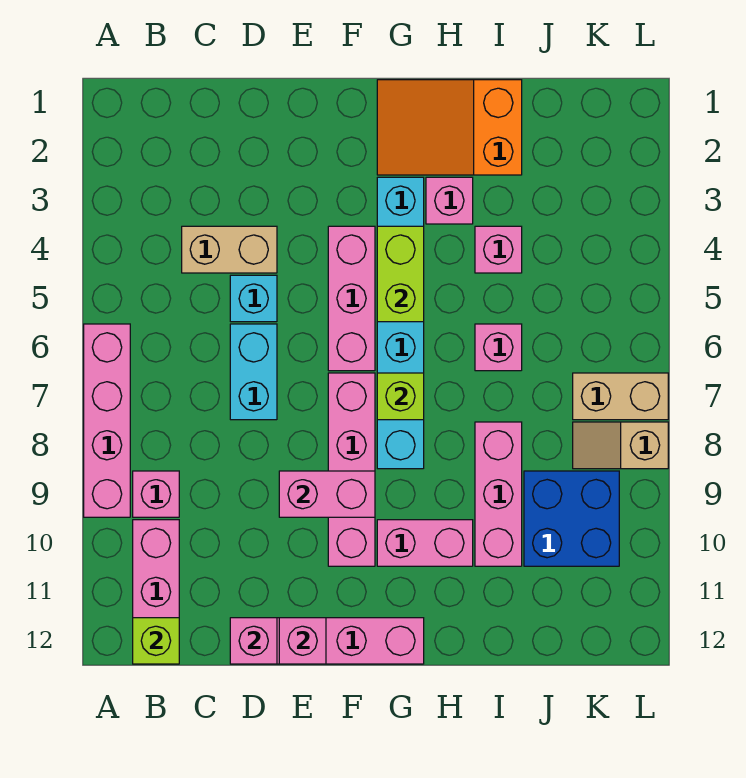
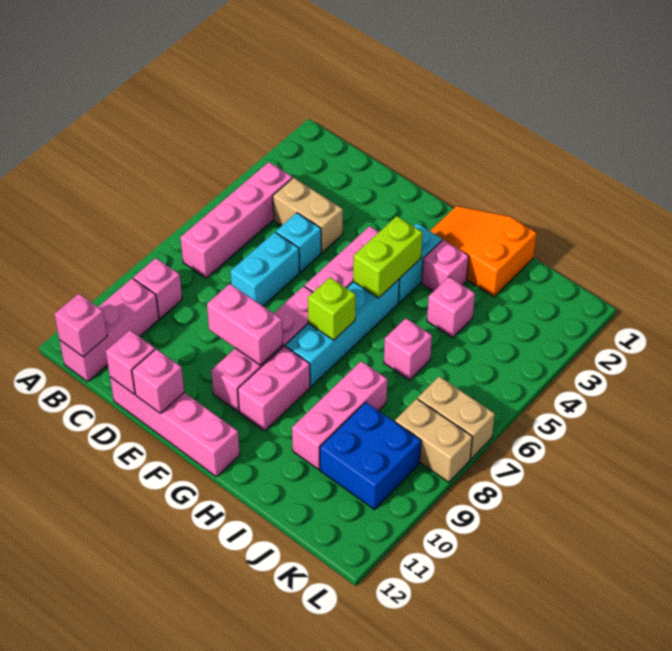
pink brick A6:A9 level 1 -> pink brick B4:B7 level 1
lime brick B12 level 2 -> pink brick B12 level 2
pink brick G10:H10 level 1 -> pink brick G9:G10 level 1
tan slope K8:L8 level 1 top L -> tan brick K8:L8 level 1

